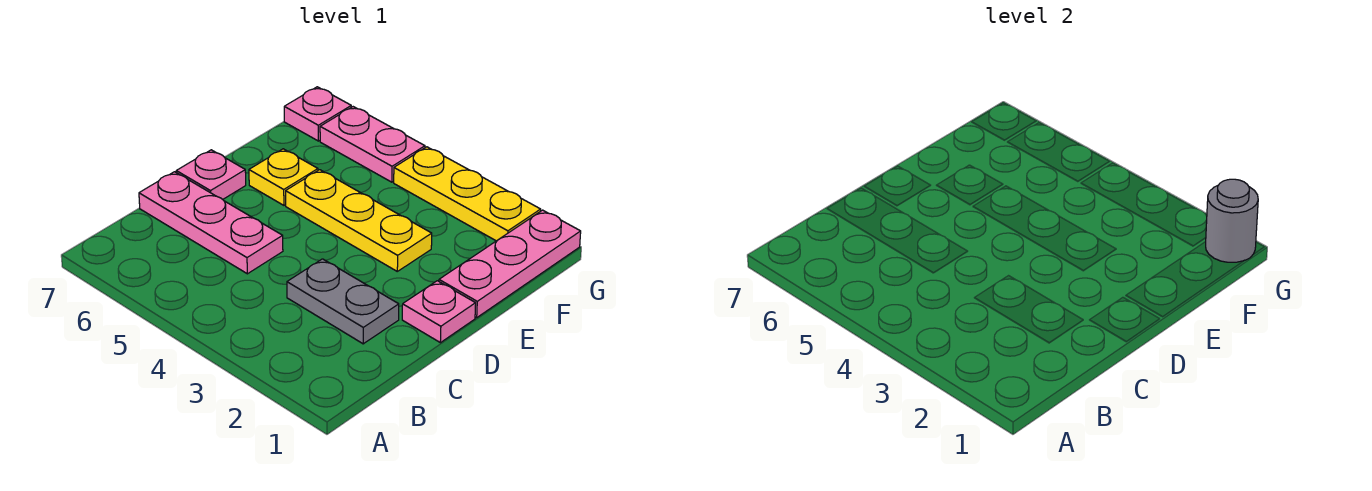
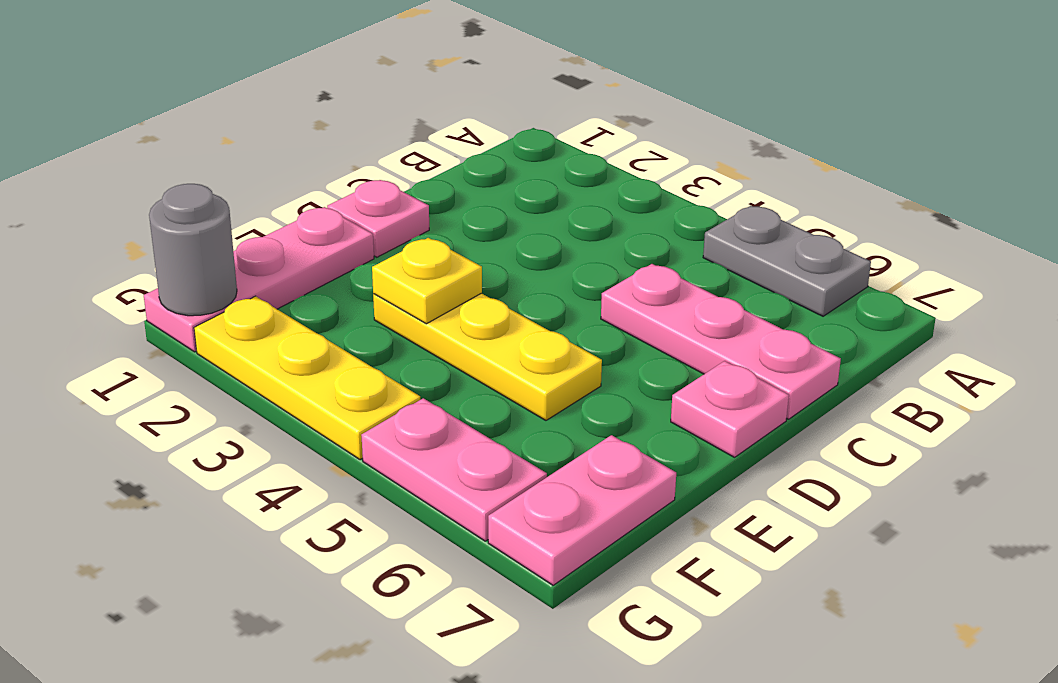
grey plate C2:C3 level 1 -> grey plate A5:A6 level 1
yellow plate E6 level 1 -> yellow plate E3 level 2
pink plate G7 level 1 -> pink plate F7:G7 level 1

